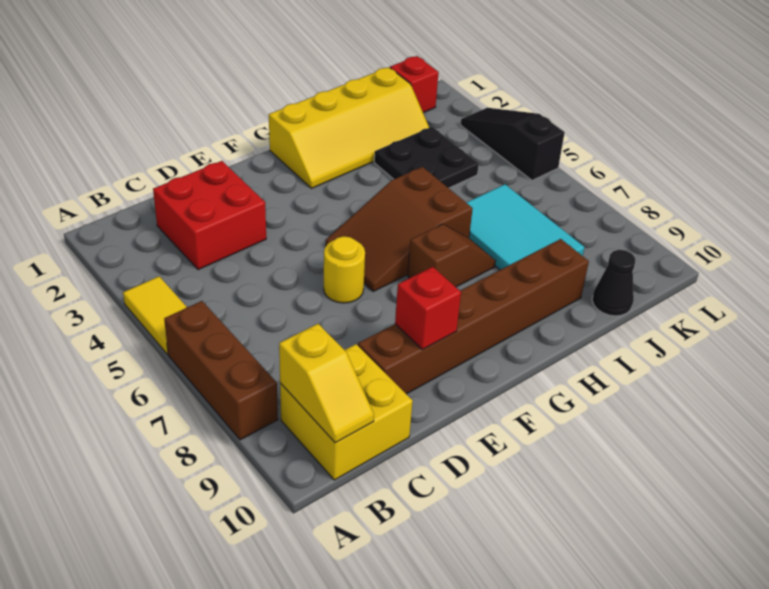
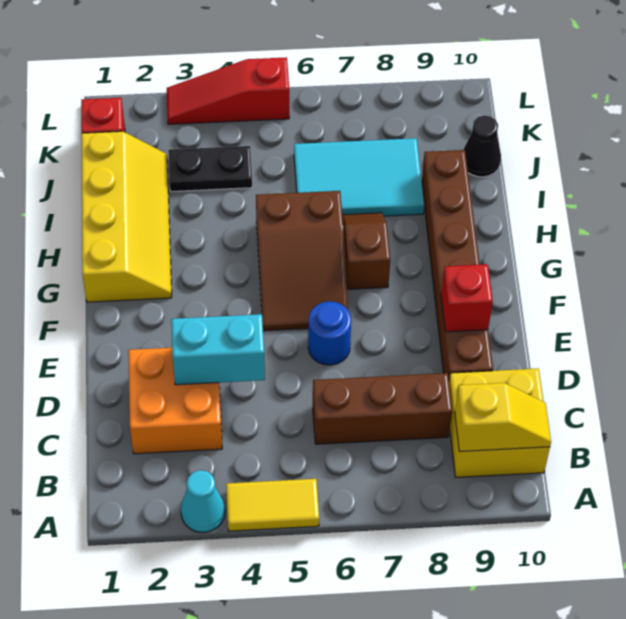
none -> cyan cone A3 level 1
brown brick A6:A8 level 1 -> brown brick C6:C8 level 1
red brick C2:D3 level 1 -> orange brick C2:D3 level 1
none -> cyan brick D3:D4 level 2
yellow round brick E6 level 1 -> blue round brick E6 level 1
black plate I3:J4 level 1 -> black plate J3:J4 level 1
black slope L3:L5 level 1 top 5 -> red slope L3:L5 level 1 top 5

